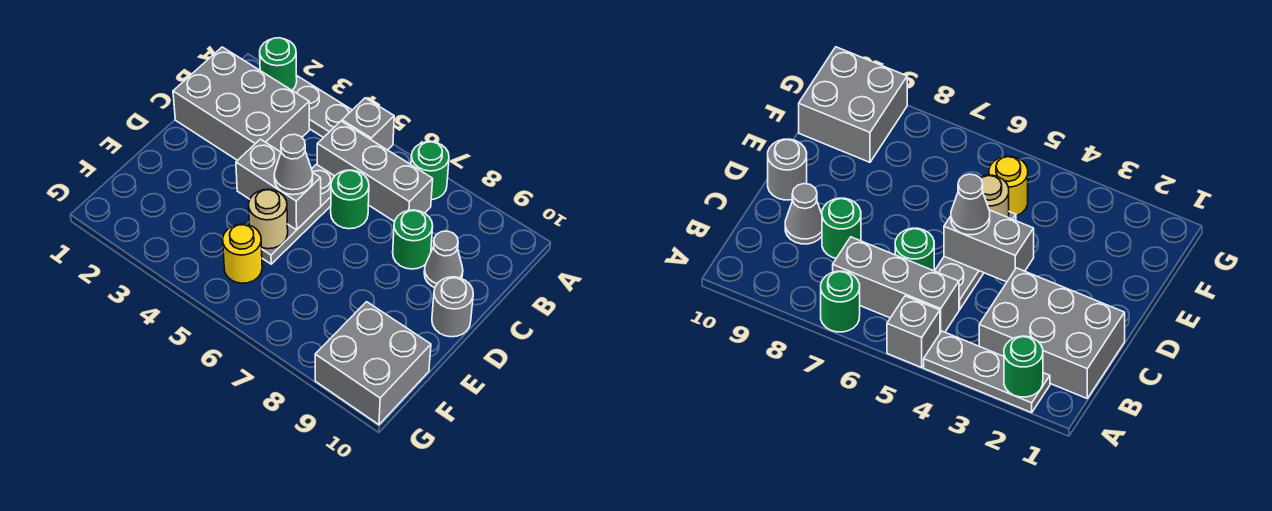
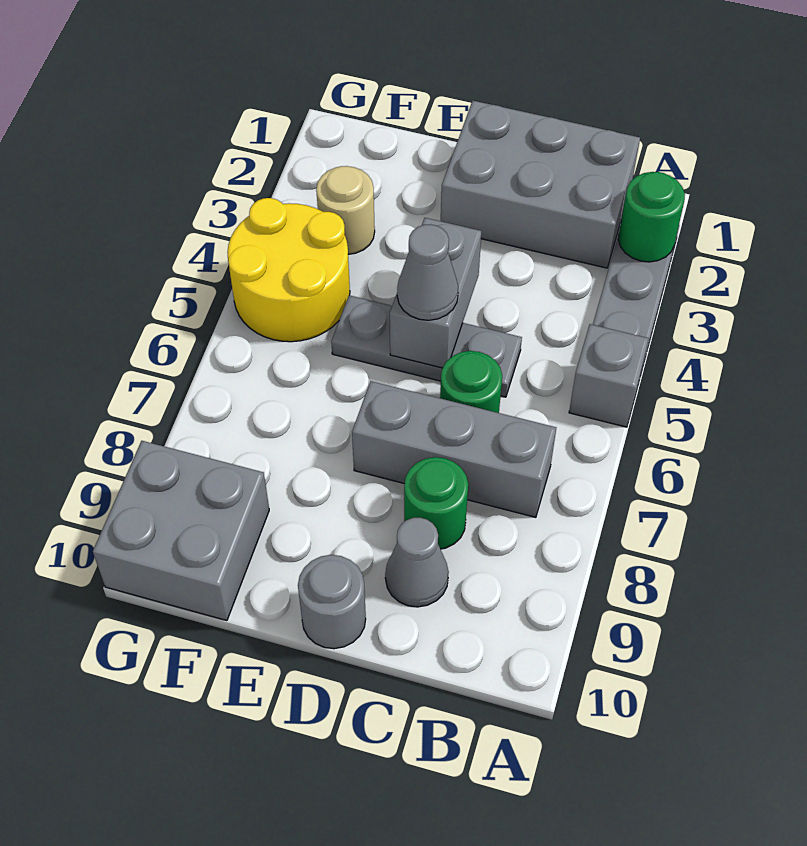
green round brick A7 level 1 -> none
grey brick B1:C3 level 1 -> grey brick B1:D2 level 1
grey brick B5:B7 level 1 -> grey brick B7:D7 level 1
tan round brick E5 level 2 -> tan round brick F3 level 1
yellow round brick F5 level 1 -> yellow round brick F4:G5 level 1

